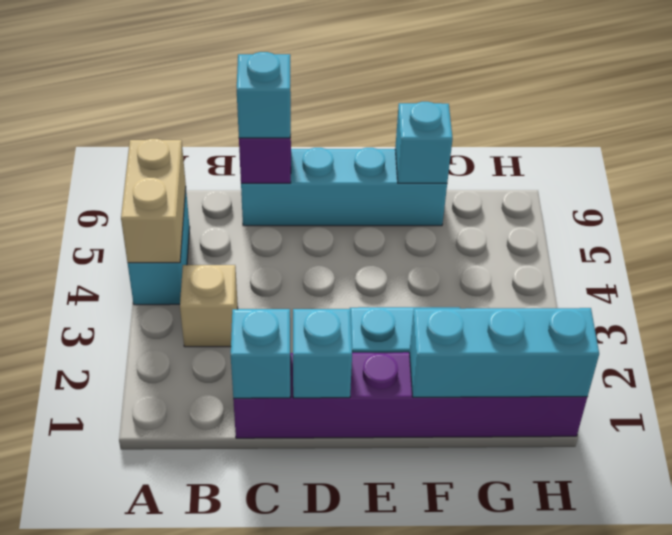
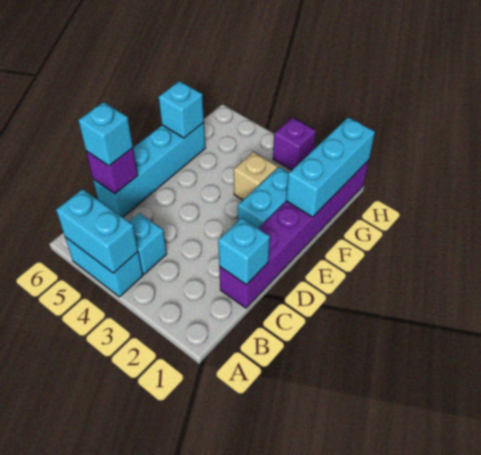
tan brick A4:A5 level 2 -> cyan brick A4:A5 level 2
tan brick B3 level 1 -> tan brick F3 level 1
cyan brick D1 level 2 -> cyan brick B4 level 1
none -> purple brick H3 level 1

